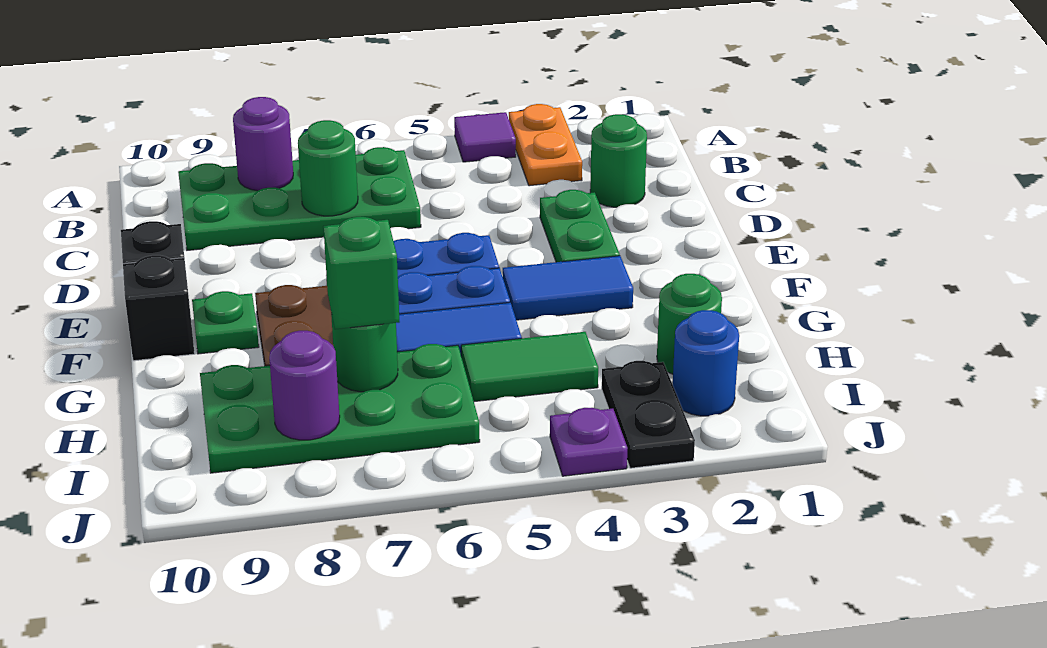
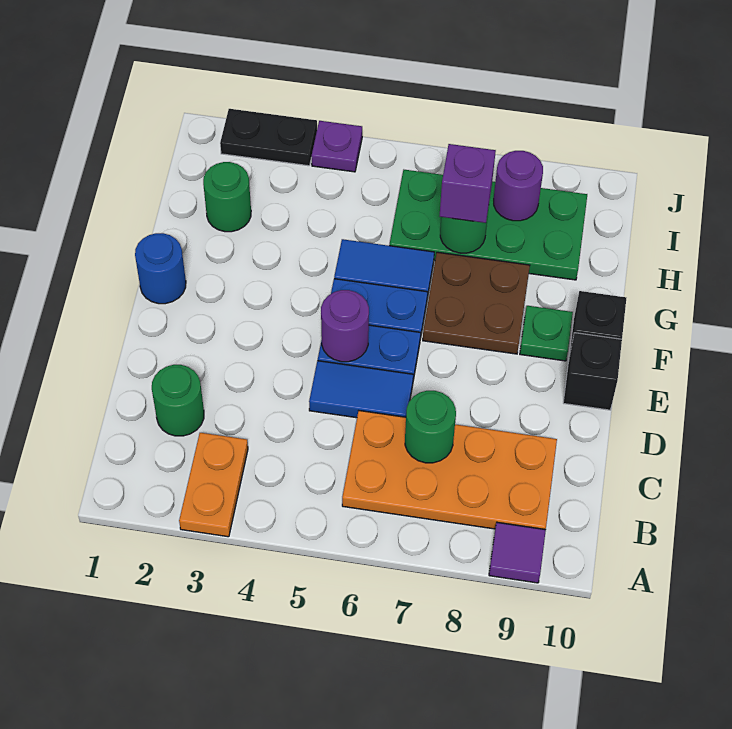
purple tile A4 level 1 -> purple tile A9 level 1
green plate B6:C9 level 1 -> orange plate B6:C9 level 1
purple round brick B8 level 2 -> purple round brick E5 level 2
green plate D3:E3 level 1 -> none
blue tile F3:F4 level 1 -> blue tile D5:D6 level 1
green tile H4:H5 level 1 -> none
green brick H7 level 3 -> purple brick H7 level 3
blue round brick I2 level 1 -> blue round brick F1 level 1
black plate I3:J3 level 1 -> black plate J2:J3 level 1

